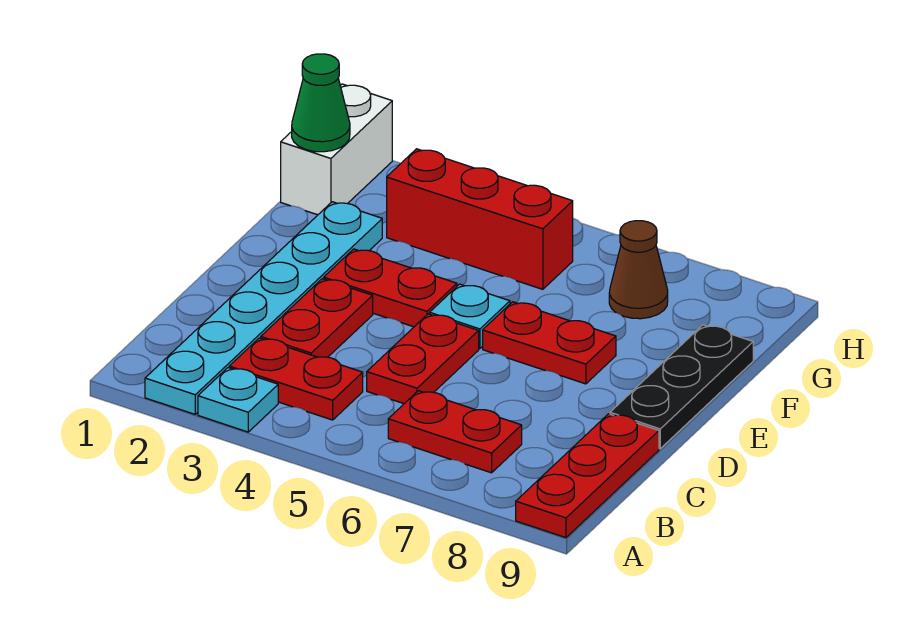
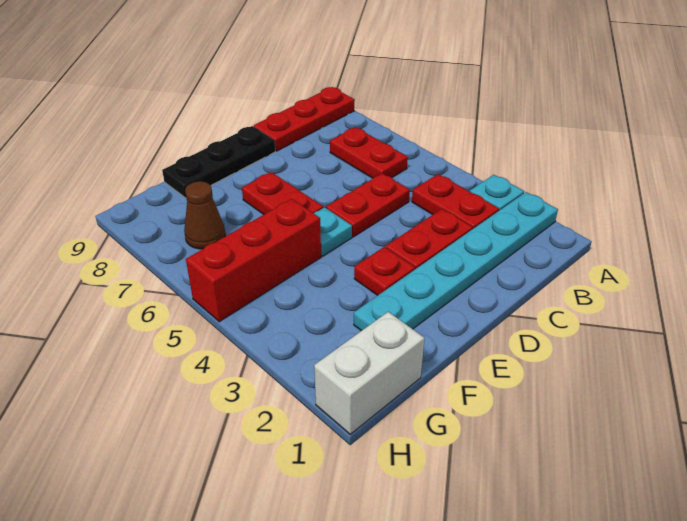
red plate E3:E4 level 1 -> red plate E3 level 1
green cone G1 level 2 -> none
red brick G3:G5 level 1 -> red brick F5:H5 level 1

